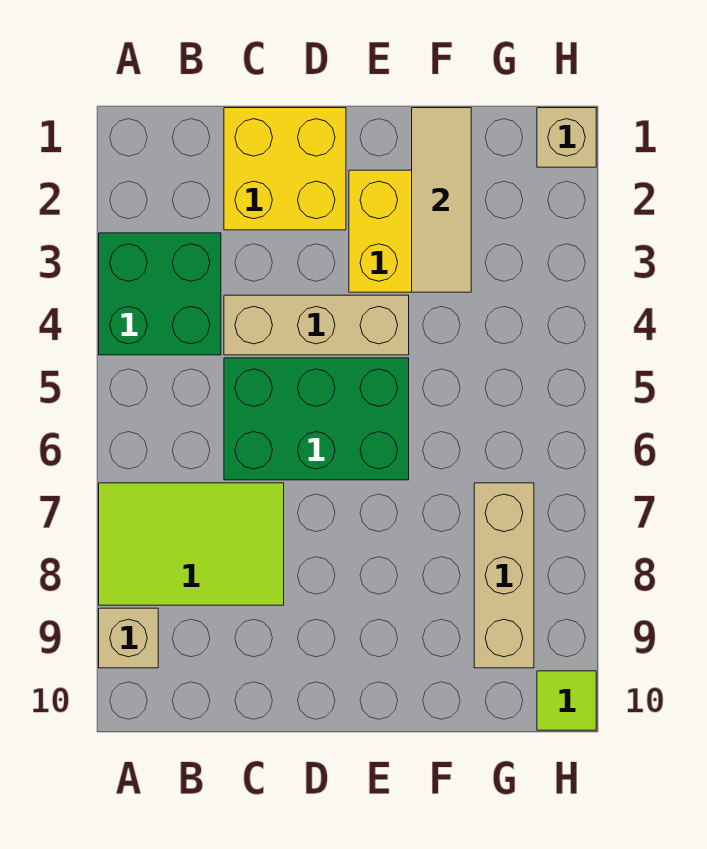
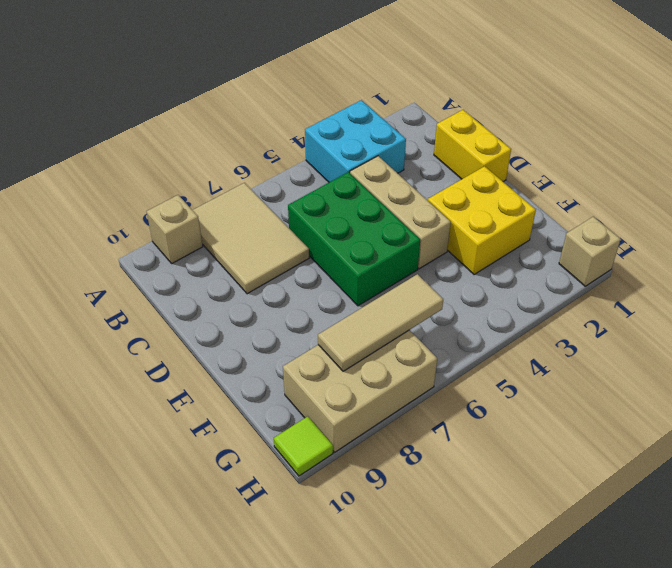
green brick A3:B4 level 1 -> cyan brick A3:B4 level 1
lime tile A7:C8 level 1 -> tan tile A7:C8 level 1
yellow brick C1:D2 level 1 -> yellow brick C1:D1 level 1
tan tile F1:F3 level 2 -> tan tile G6:G8 level 2
tan brick G7:G9 level 1 -> tan brick G7:H9 level 1

